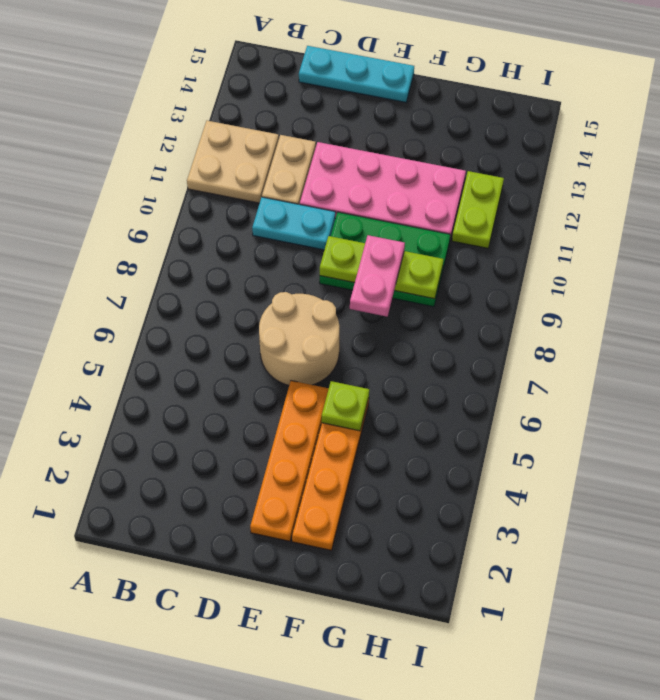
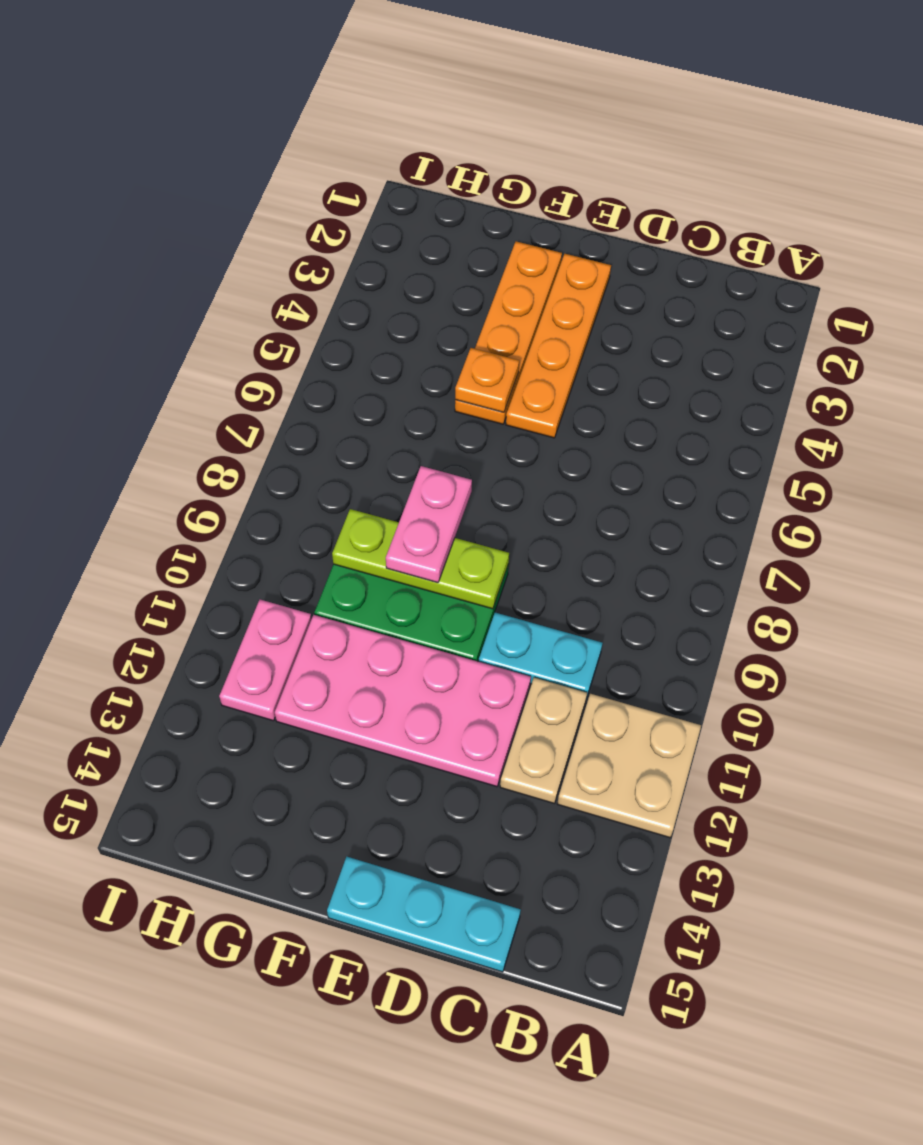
tan round brick D6:E7 level 1 -> none
lime plate F5 level 2 -> orange plate F5 level 2
lime plate H11:H12 level 1 -> pink plate H11:H12 level 1

